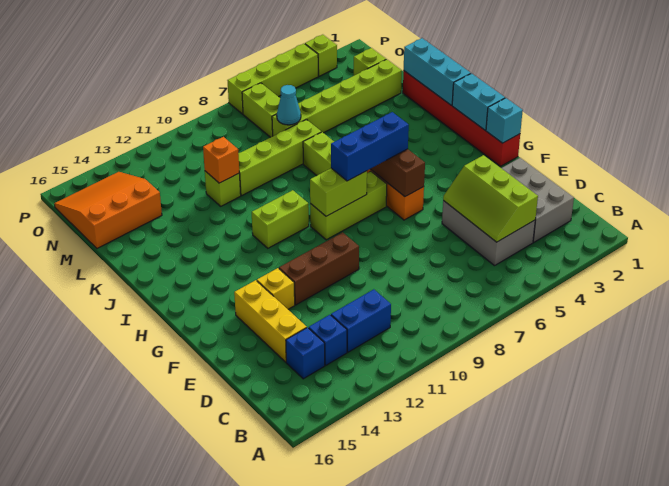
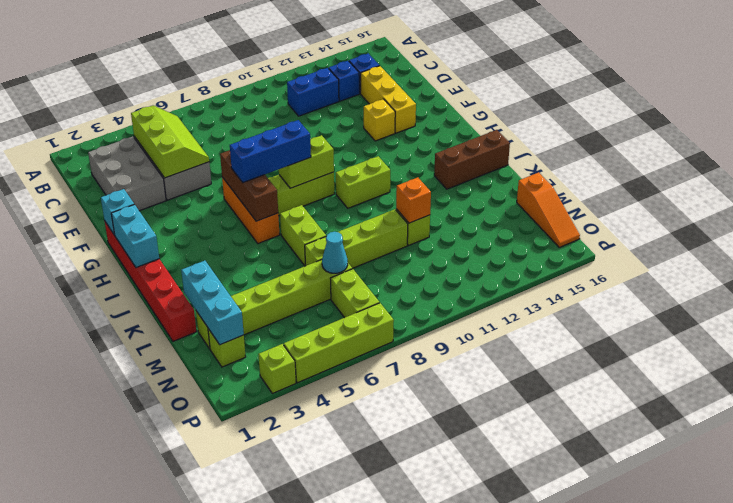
brown brick F10:F12 level 1 -> brown brick J14:J16 level 1
cyan brick J1:L1 level 2 -> cyan brick L2:N2 level 2
orange slope M14:O16 level 1 top M -> orange slope M16:O16 level 1 top M

